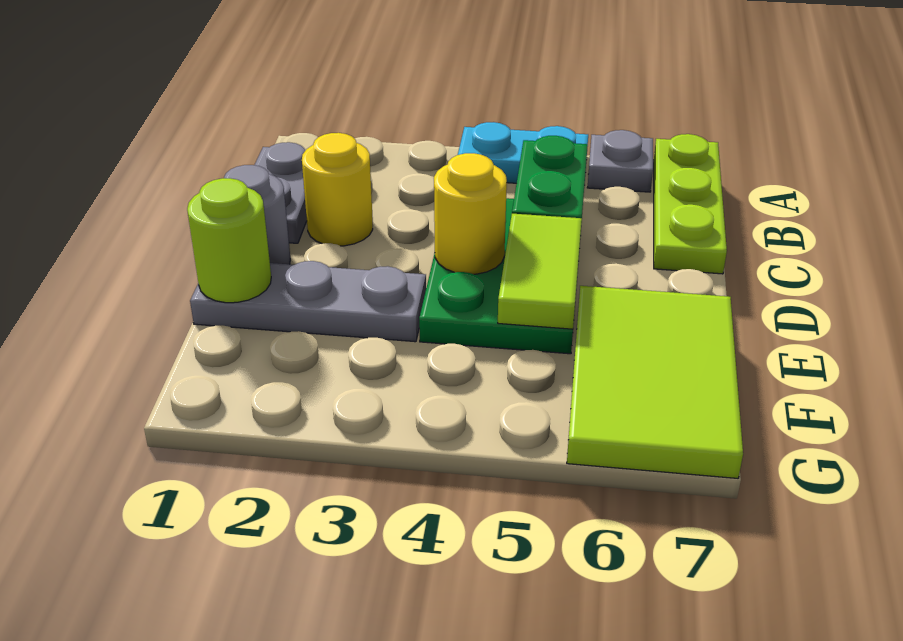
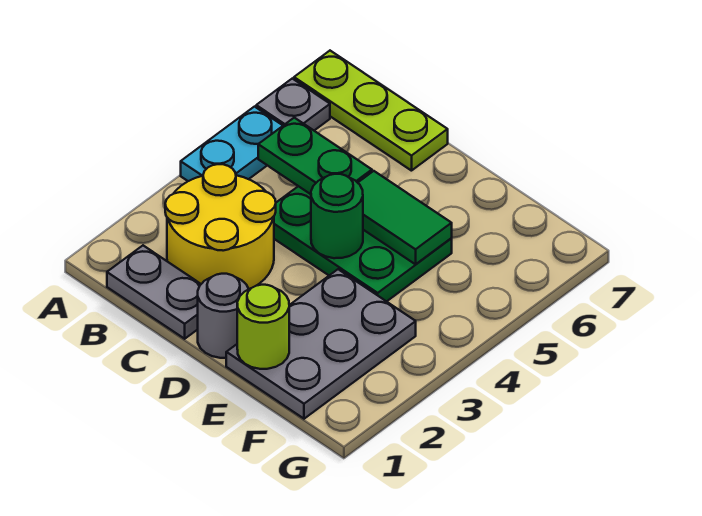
yellow round brick C2 level 1 -> yellow round brick B2:C3 level 1
yellow round brick D4 level 2 -> green round brick D4 level 2
lime tile D5:E5 level 2 -> green tile D5:E5 level 2
grey plate E1:E3 level 1 -> grey plate E1:F3 level 1
lime tile E6:G7 level 1 -> none

